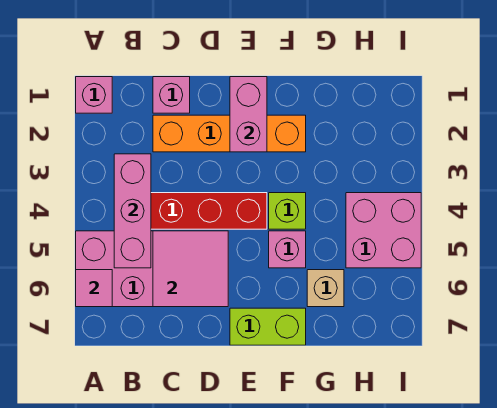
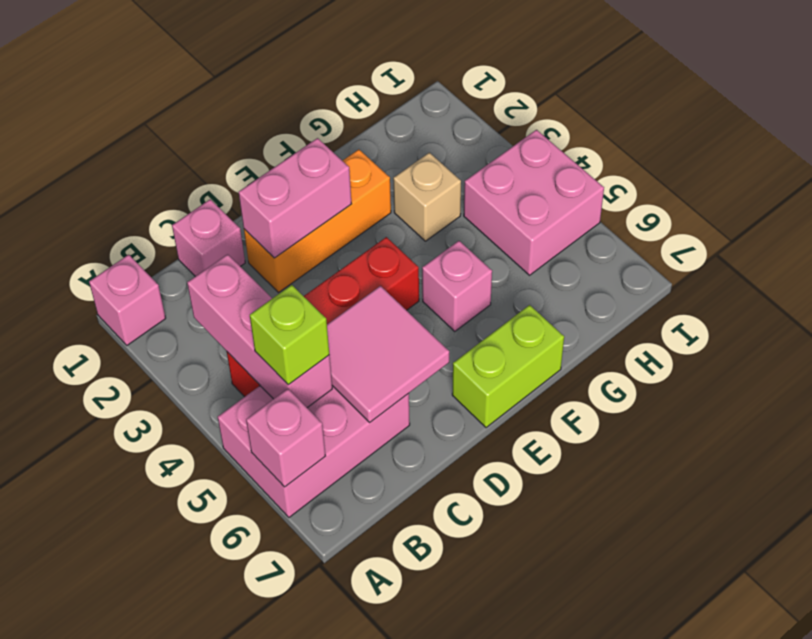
pink tile A6 level 2 -> pink brick A6 level 2
orange brick C2:F2 level 1 -> orange brick D2:F2 level 1
pink brick E1:E2 level 2 -> pink brick D2:E2 level 2
lime brick F4 level 1 -> lime brick B5 level 3
tan brick G6 level 1 -> tan brick G3 level 1

